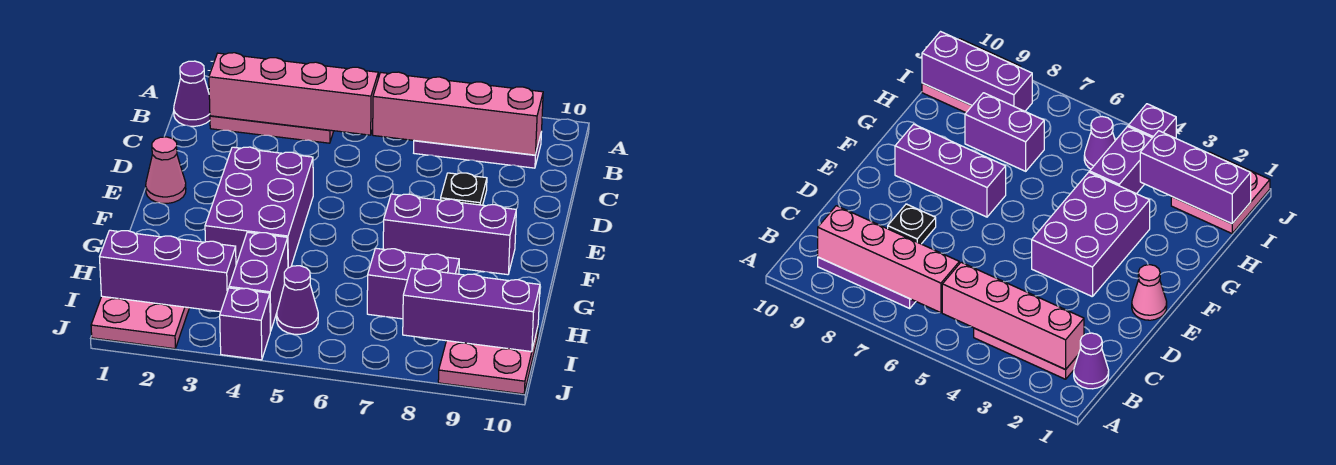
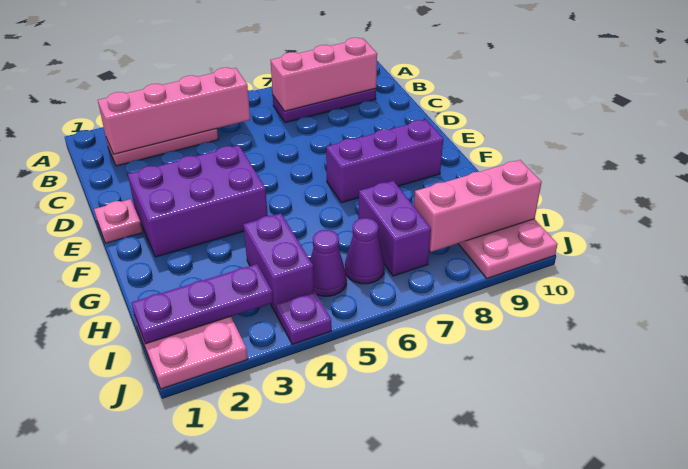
purple cone B1 level 1 -> purple cone I6 level 1
pink brick B6:B9 level 2 -> pink brick B7:B9 level 2
black plate D8 level 1 -> none
pink cone E1 level 1 -> pink plate E1 level 1
purple brick E3:G4 level 1 -> purple brick E2:F4 level 1
purple brick H7:H8 level 1 -> purple brick H7:I7 level 1
purple brick I1:I3 level 2 -> purple plate I1:I3 level 2
purple brick I8:I10 level 2 -> pink brick I8:I10 level 2
purple brick J4 level 1 -> purple plate J4 level 1

